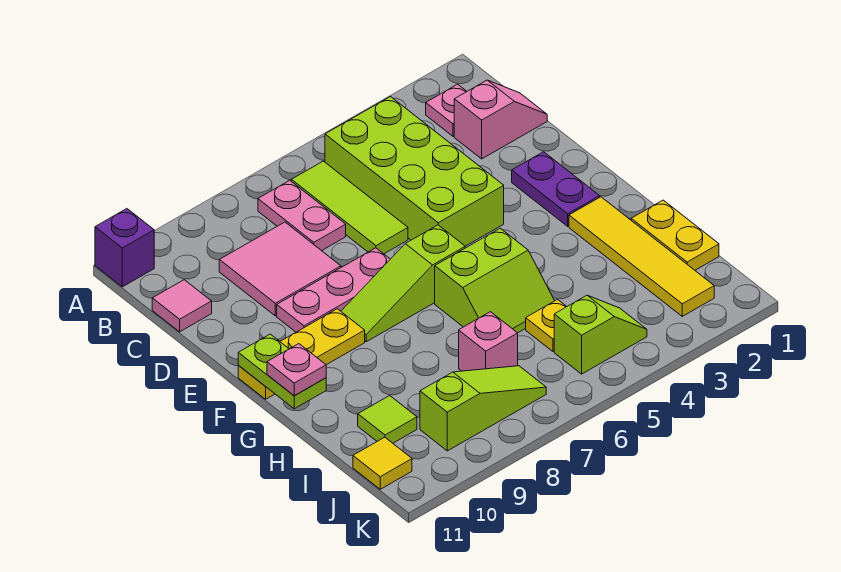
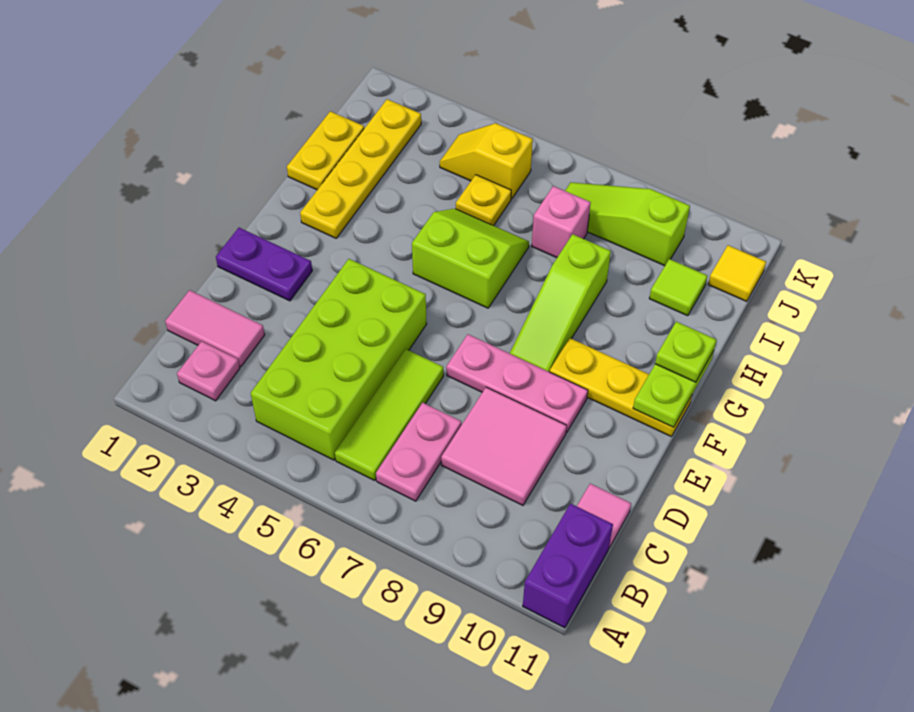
purple brick A11 level 1 -> purple brick A11:B11 level 1
pink slope C1:C2 level 1 top 2 -> pink tile C1:C2 level 1
purple plate E2:F2 level 1 -> purple plate E1:E2 level 1
lime slope F6:F8 level 1 top 6 -> lime slope F8:H8 level 1 top H
yellow tile G2:J2 level 1 -> yellow plate G2:J2 level 1
pink plate G11 level 3 -> lime plate G11 level 3
lime slope J4:J5 level 1 top 5 -> yellow slope J4:J5 level 1 top 5

